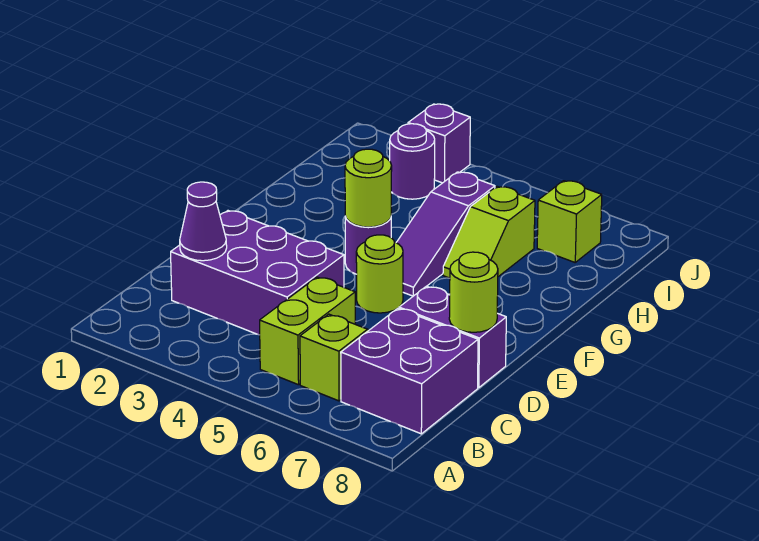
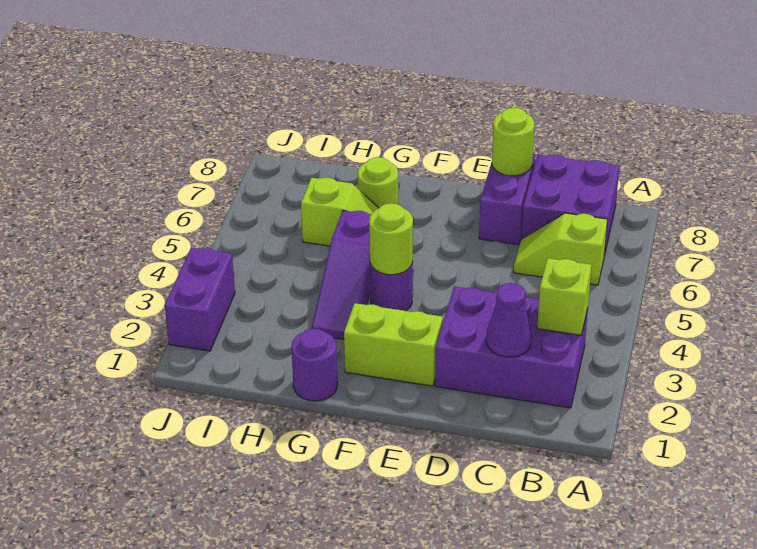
lime brick B5:C5 level 1 -> lime brick E2:F2 level 1
purple brick C2:D4 level 1 -> purple brick B2:D3 level 1
lime round brick E5 level 1 -> lime round brick G7 level 1
purple slope F5:H5 level 1 top H -> purple slope G3:G5 level 1 top 5
purple round brick I3 level 1 -> purple round brick G1 level 1
lime brick I7 level 1 -> lime brick B3 level 2
purple brick J3 level 1 -> purple brick J2:J3 level 1

